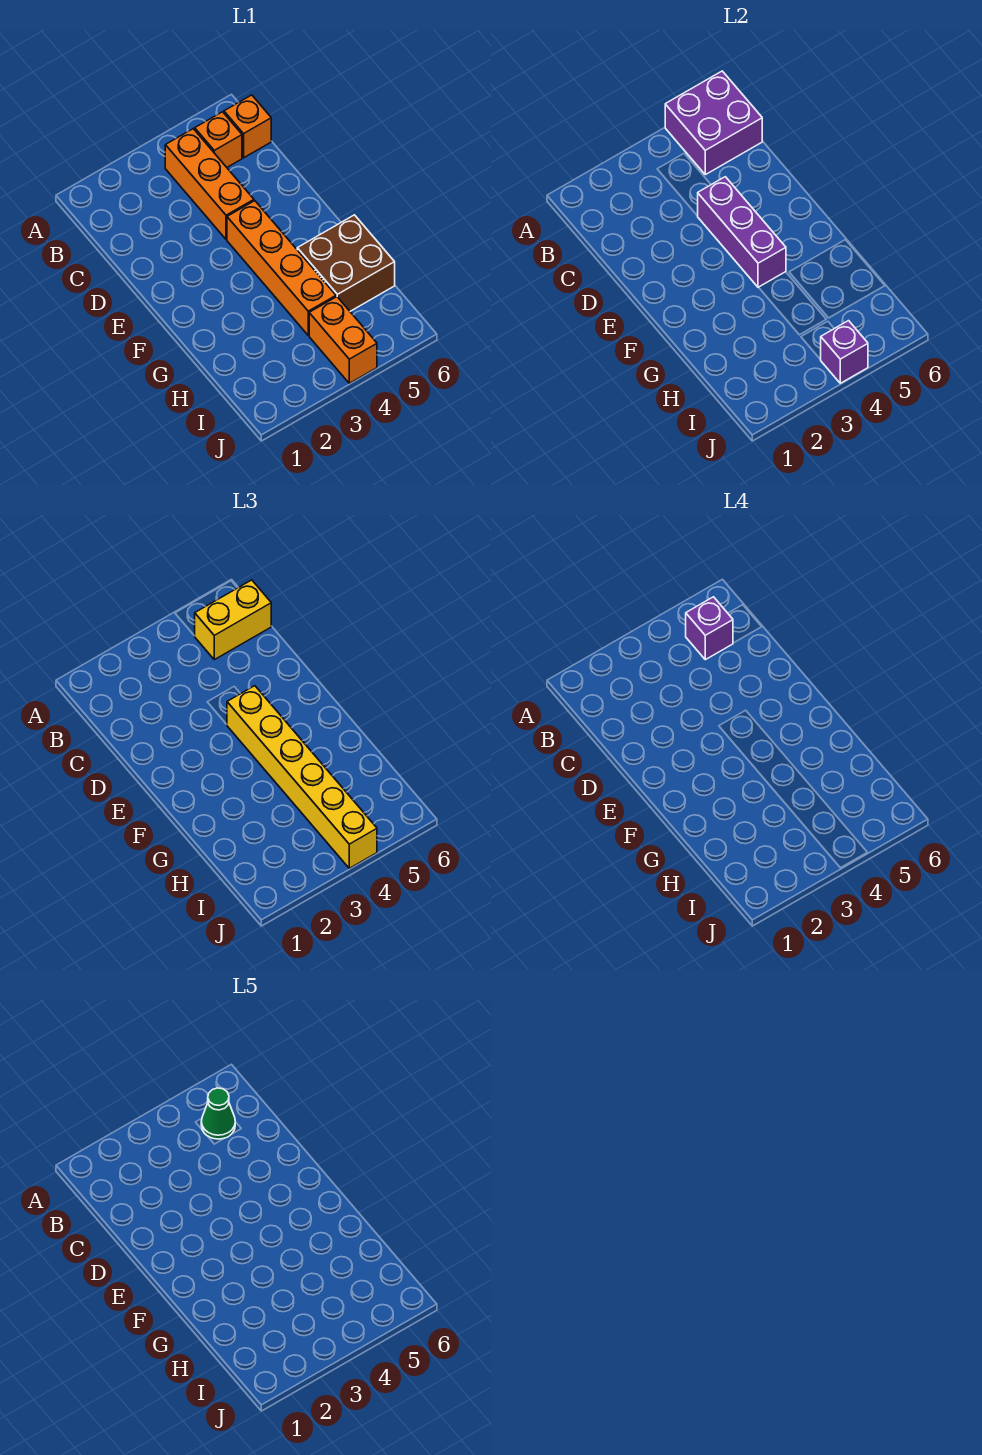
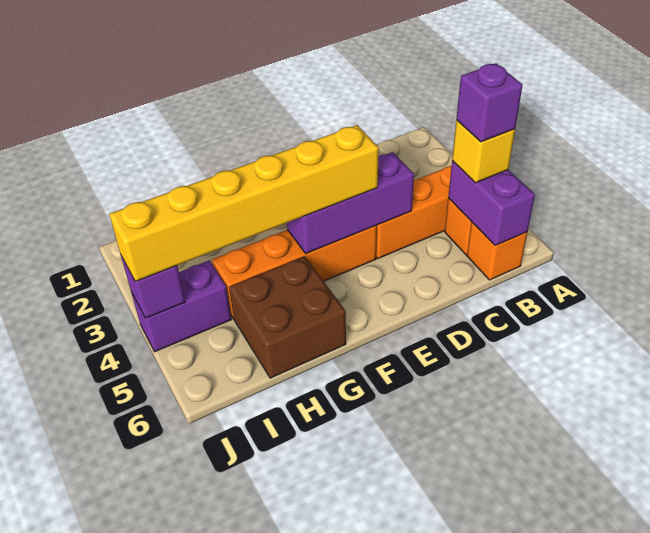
purple brick A5:B6 level 2 -> purple brick B5:B6 level 2
yellow brick B5:B6 level 3 -> yellow brick B5 level 3
green cone B5 level 5 -> none
orange brick I4:J4 level 1 -> purple brick I4:J4 level 1

